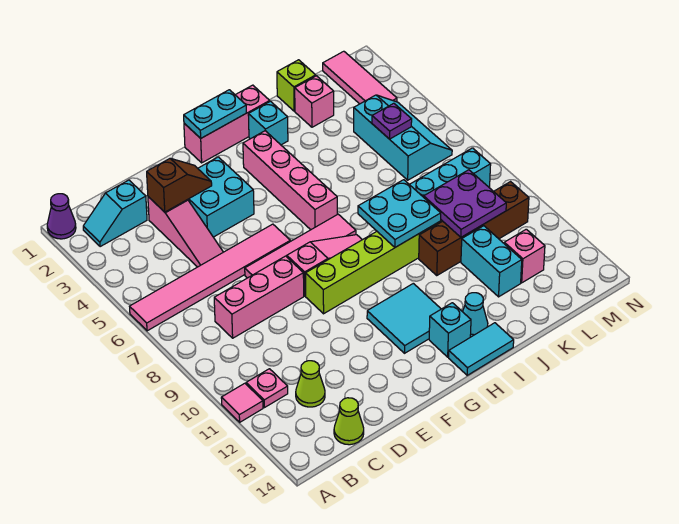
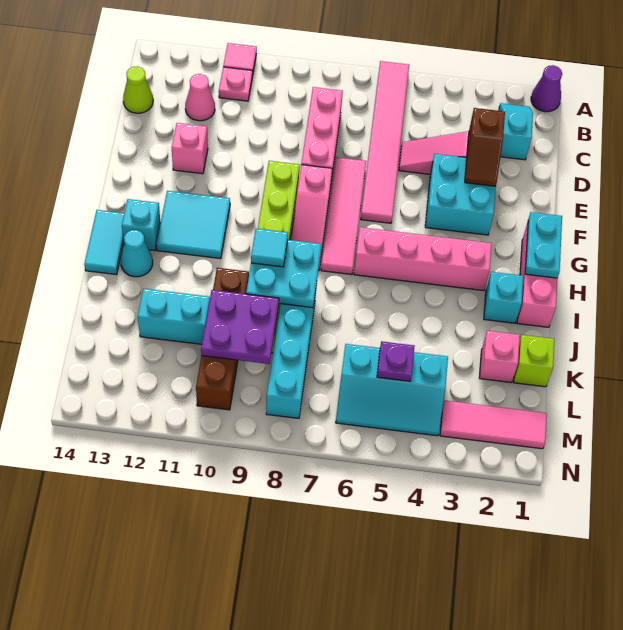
lime cone C12 level 1 -> pink cone C12 level 1
none -> cyan tile I9 level 3
pink brick L12 level 1 -> pink brick E12 level 1

